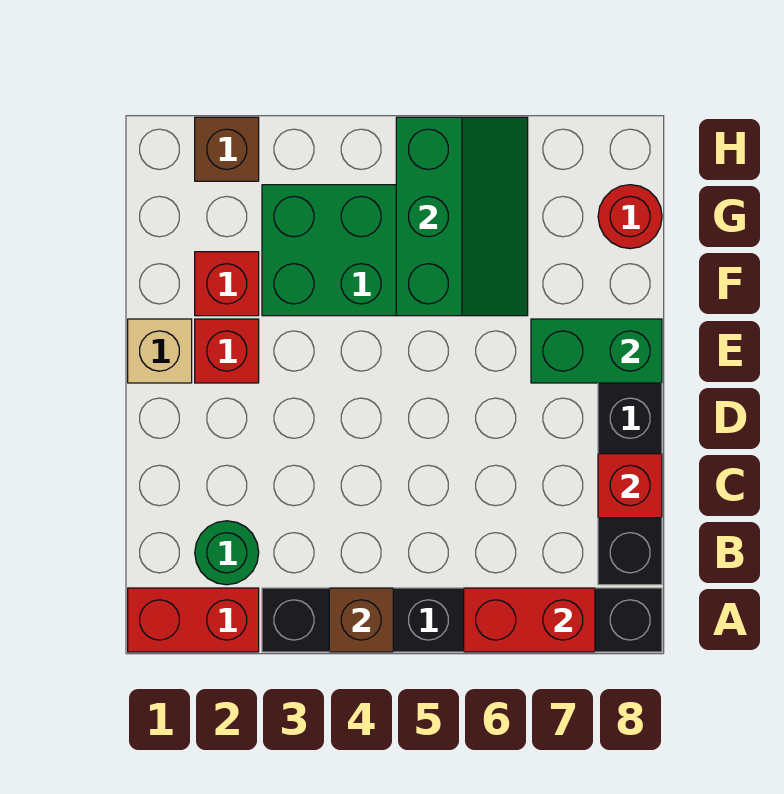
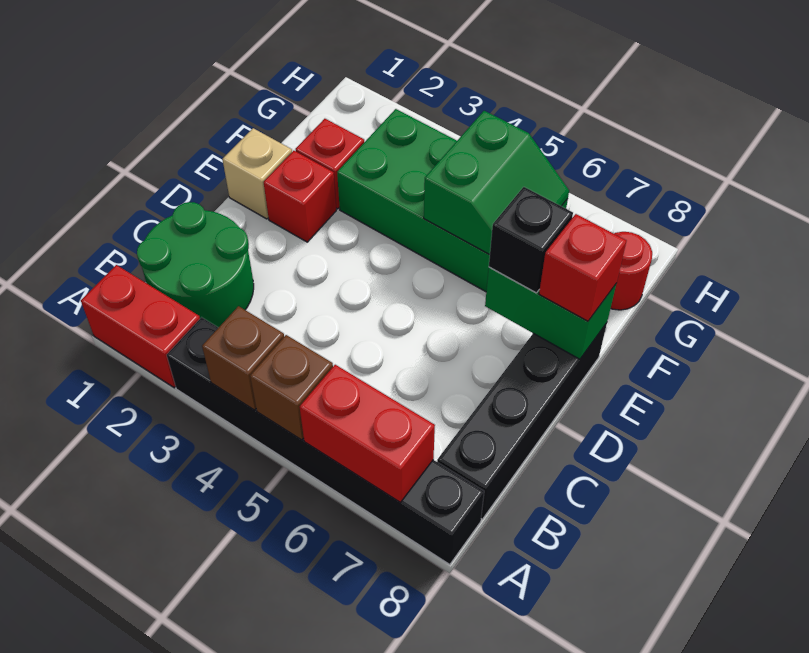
green round brick B2 level 1 -> green round brick B1:C2 level 1
red brick C8 level 2 -> red brick E8 level 3
none -> black brick E7 level 3
green slope F5:H6 level 2 top 5 -> green slope F5:G6 level 2 top 5
brown brick H2 level 1 -> brown brick A5 level 2

